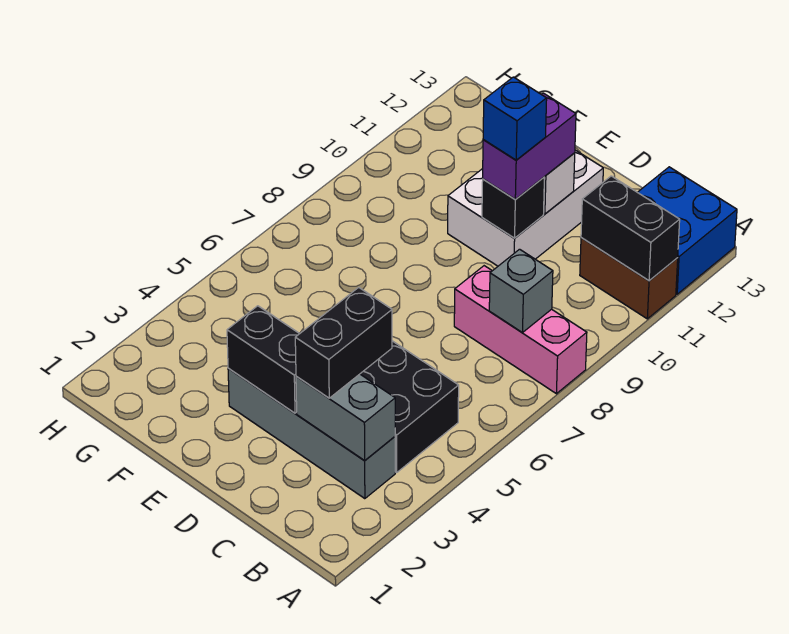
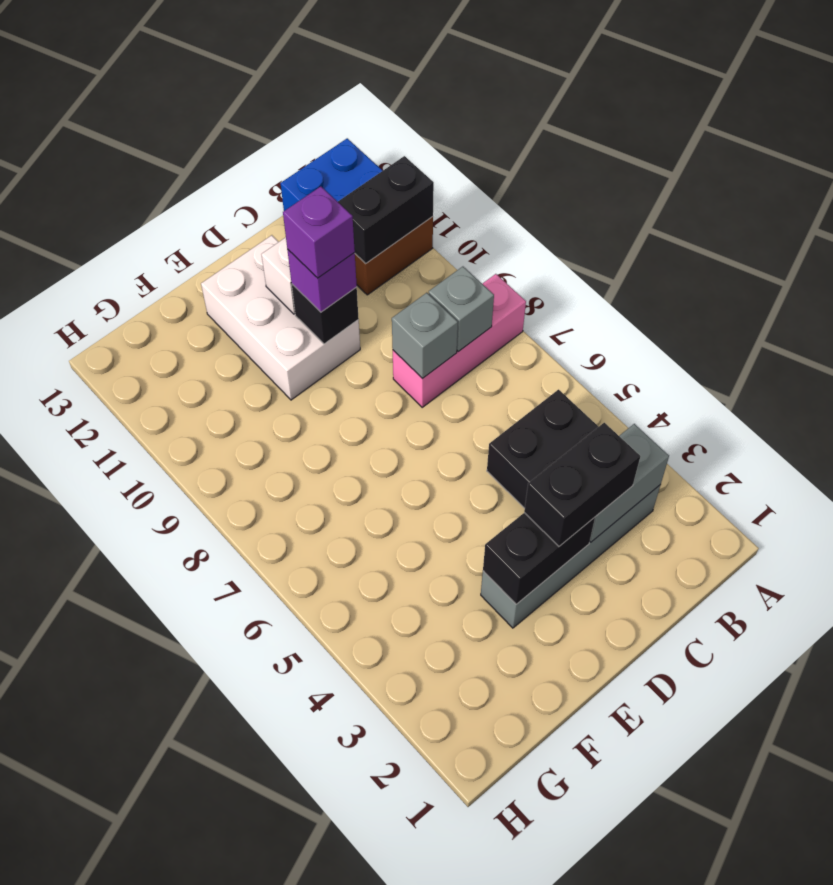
black brick C3:C4 level 3 -> black brick C3:D3 level 3
none -> grey brick C8 level 2
purple brick D10:D11 level 3 -> purple brick D10 level 3
blue brick D10 level 4 -> purple brick D10 level 4

